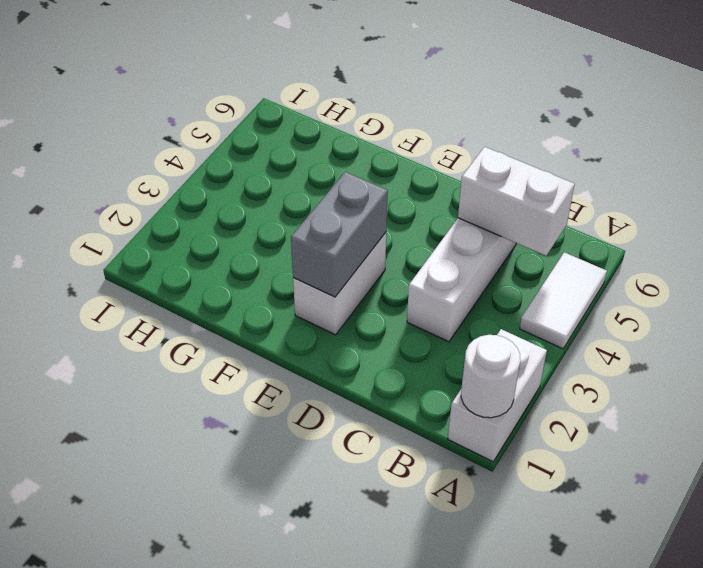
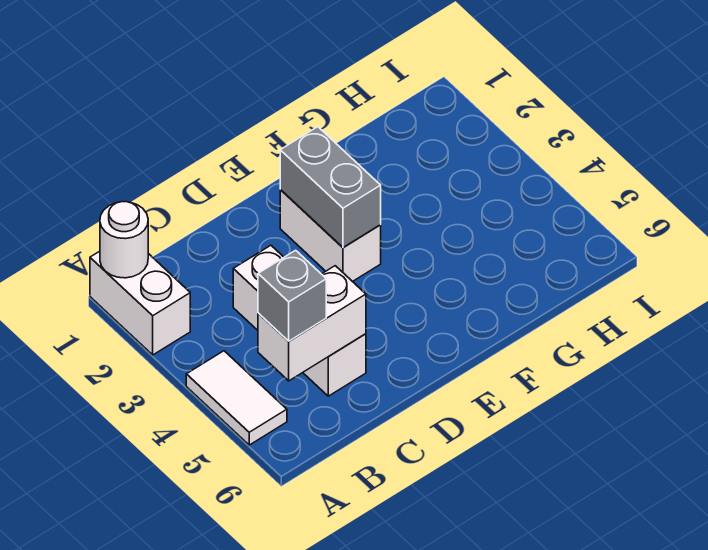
none -> grey brick B5 level 3

